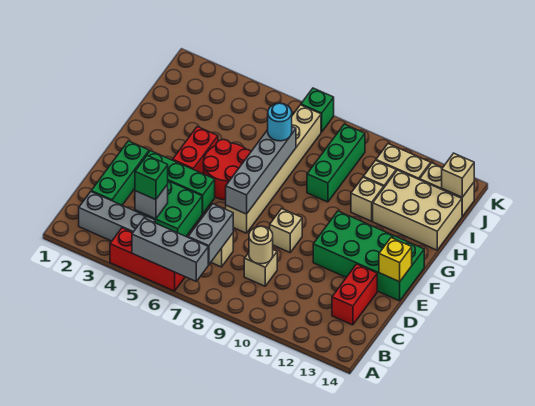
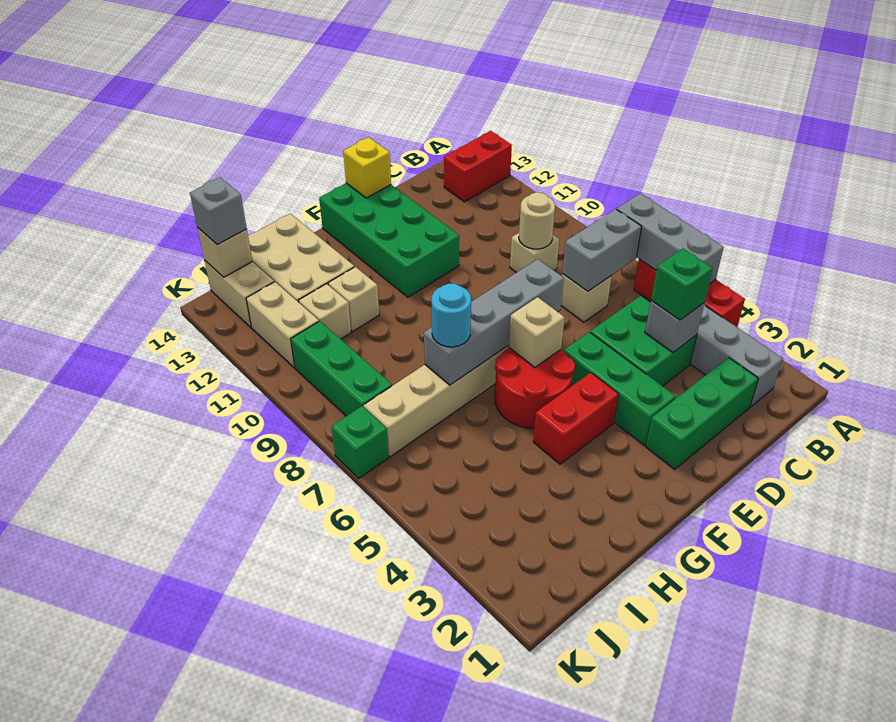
red brick C13:D13 level 1 -> red brick A13:B13 level 1
tan brick E9 level 1 -> tan brick F6 level 2
green brick H9:J9 level 1 -> green brick J8:J10 level 1
none -> grey brick J14 level 3

